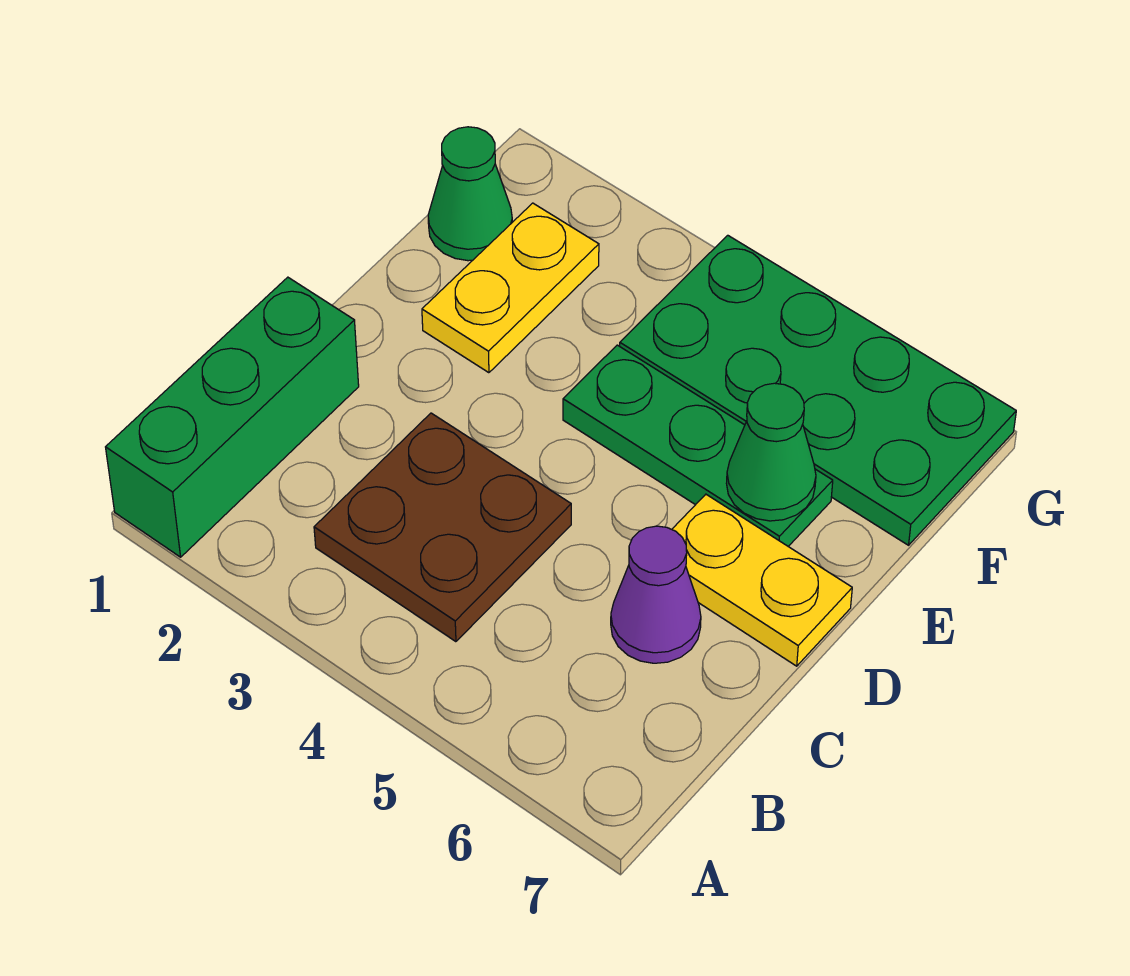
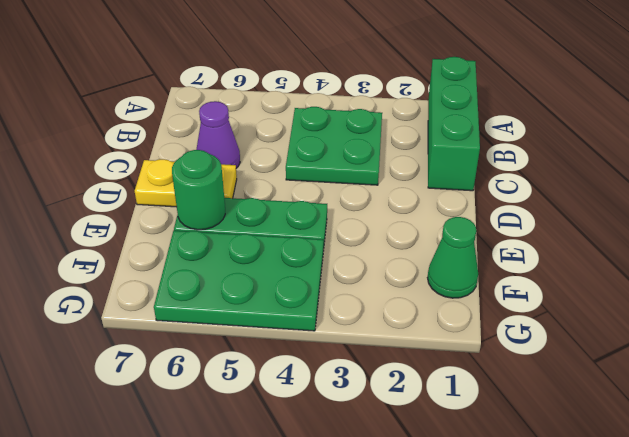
brown plate B3:C4 level 1 -> green plate B3:C4 level 1
yellow plate E2:F2 level 1 -> none
green cone E6 level 2 -> green round brick E6 level 2
green plate F4:G7 level 1 -> green plate F4:G6 level 1

